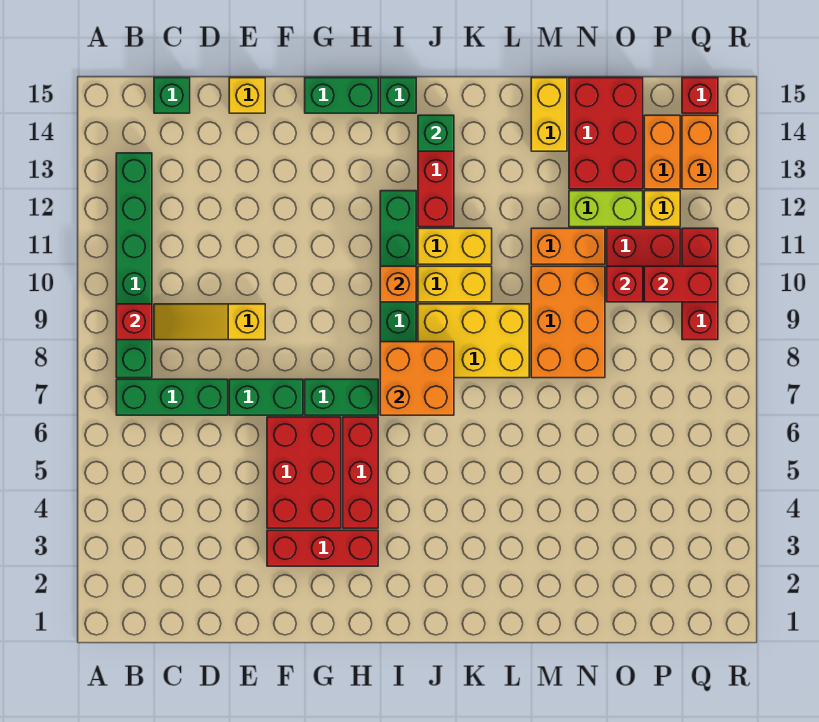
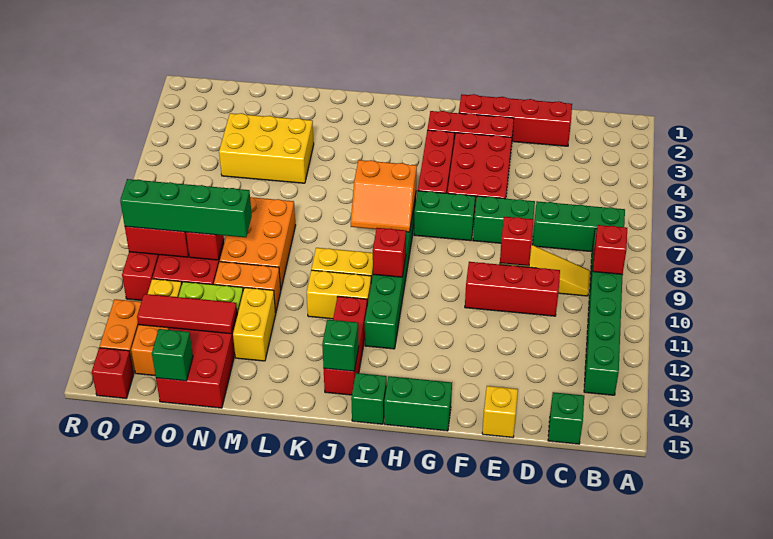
none -> red brick D2:G2 level 1
none -> red brick D10:F10 level 1
none -> red brick E9 level 2
orange brick I7:J8 level 2 -> orange slope I7:J8 level 2 top 7
orange brick I10 level 2 -> red brick I10 level 2
yellow brick J8:L9 level 1 -> yellow brick M4:O5 level 1
yellow brick M14:M15 level 1 -> yellow brick M12:M13 level 1
none -> green brick N10:Q10 level 3
none -> red tile N13:P13 level 2
none -> green brick O15 level 2

